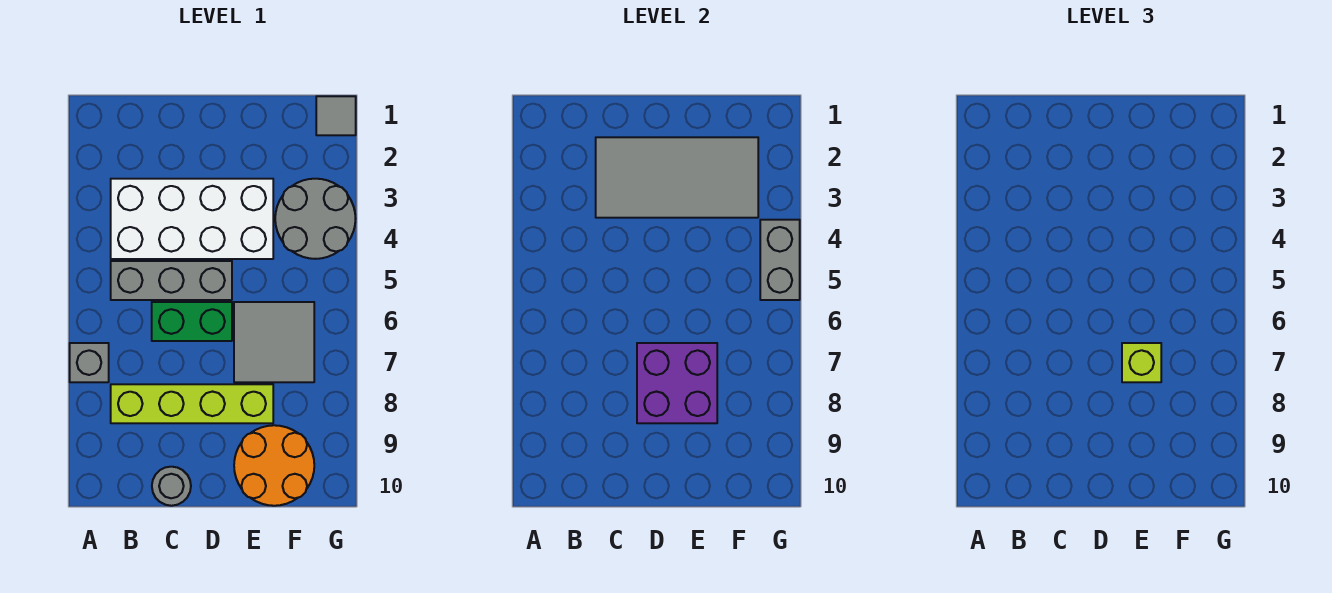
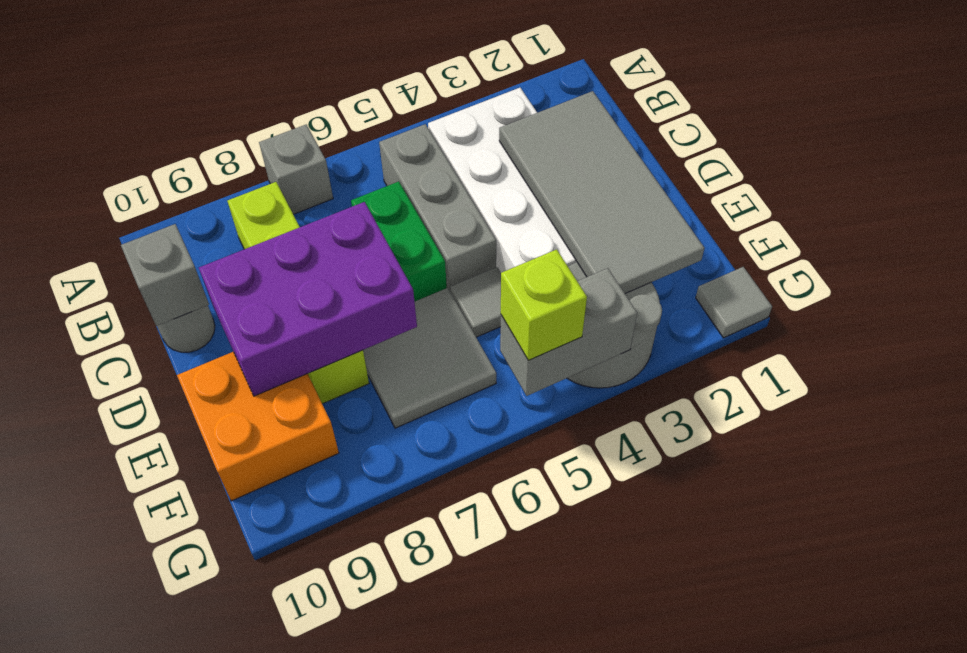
none -> grey brick C10 level 2
purple brick D7:E8 level 2 -> purple brick D7:E9 level 2
none -> grey tile E5 level 1
lime brick E7 level 3 -> lime brick G5 level 3
orange round brick E9:F10 level 1 -> orange brick E9:F10 level 1

